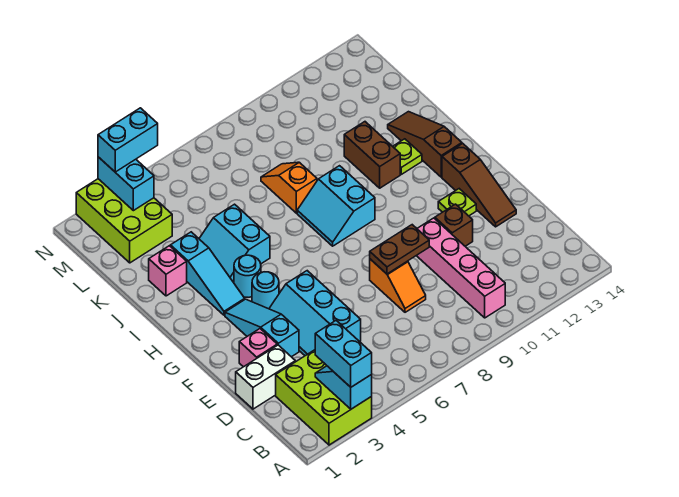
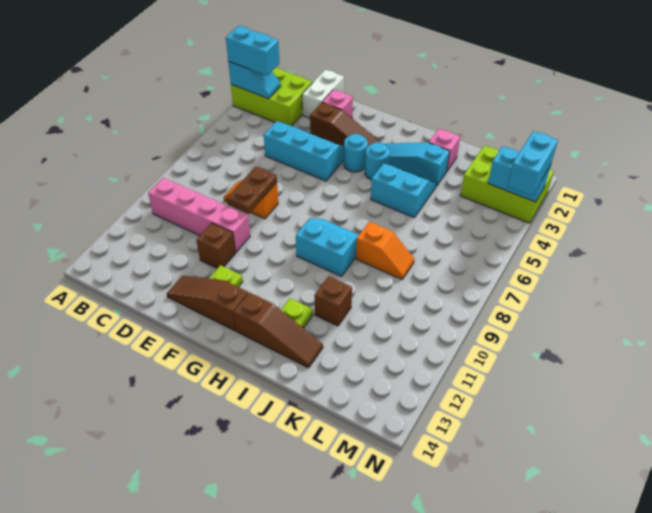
cyan slope E3:G3 level 1 top E -> brown slope E3:G3 level 1 top E
brown brick I11:J11 level 1 -> brown brick J11 level 1

